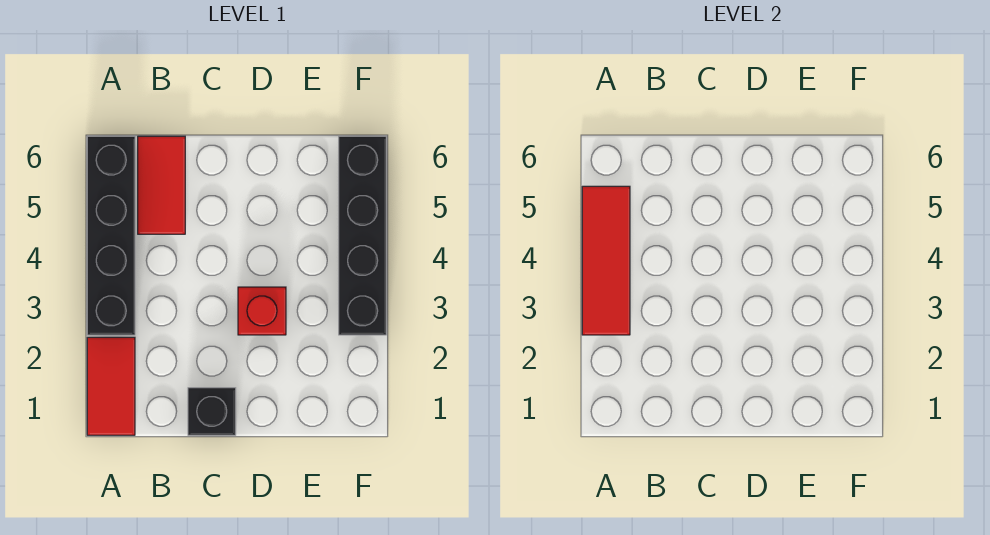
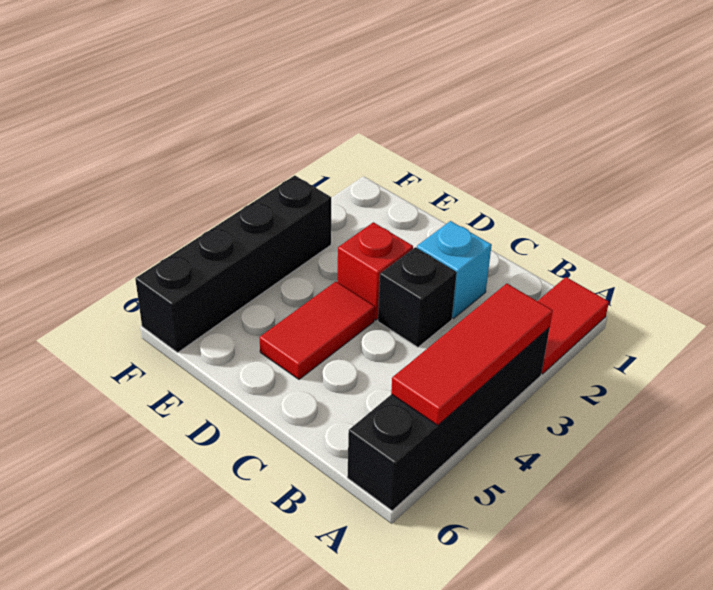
red tile B5:B6 level 1 -> red tile D4:D5 level 1
black brick C1 level 1 -> black brick C3 level 1
none -> cyan brick C2 level 1

